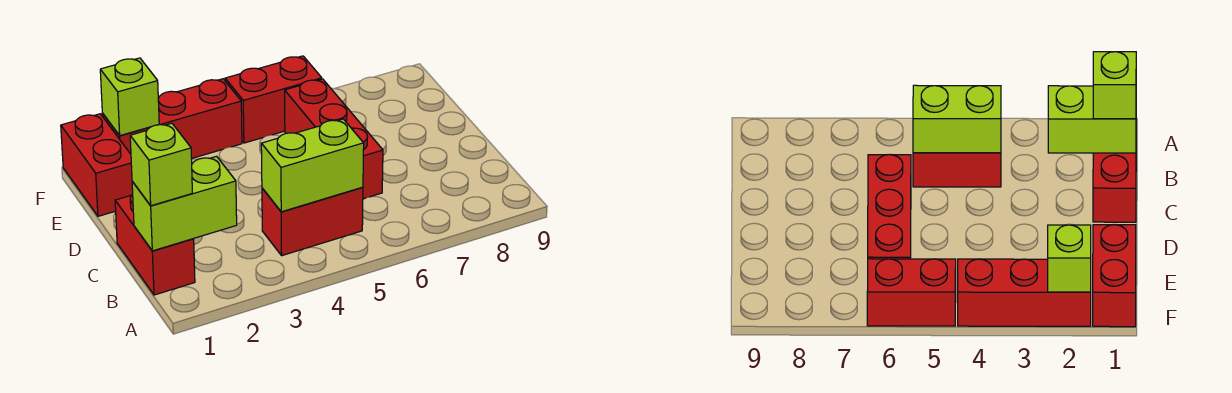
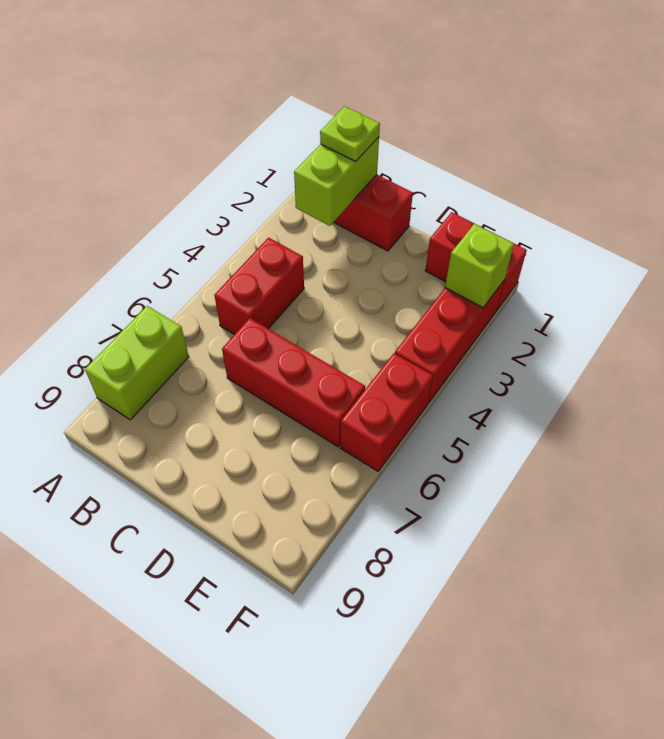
lime brick B1 level 3 -> lime plate B1 level 3
lime brick B4:B5 level 2 -> lime brick A7:A8 level 1

